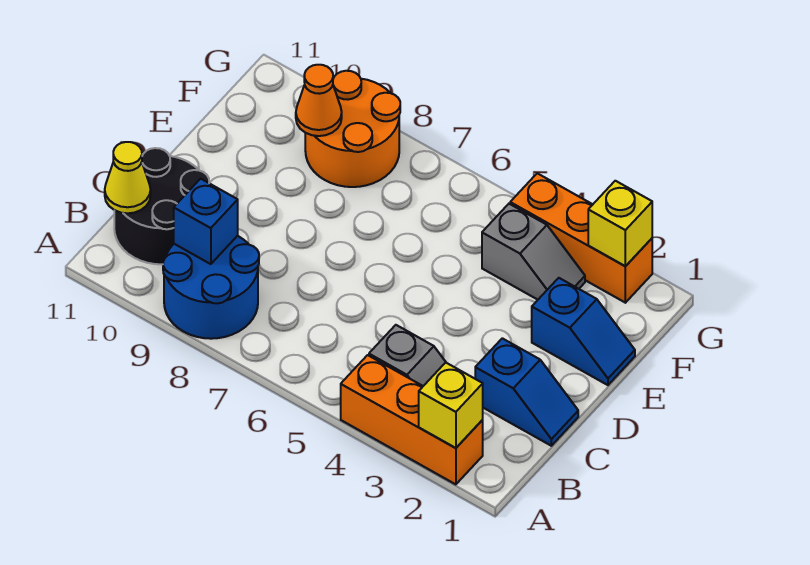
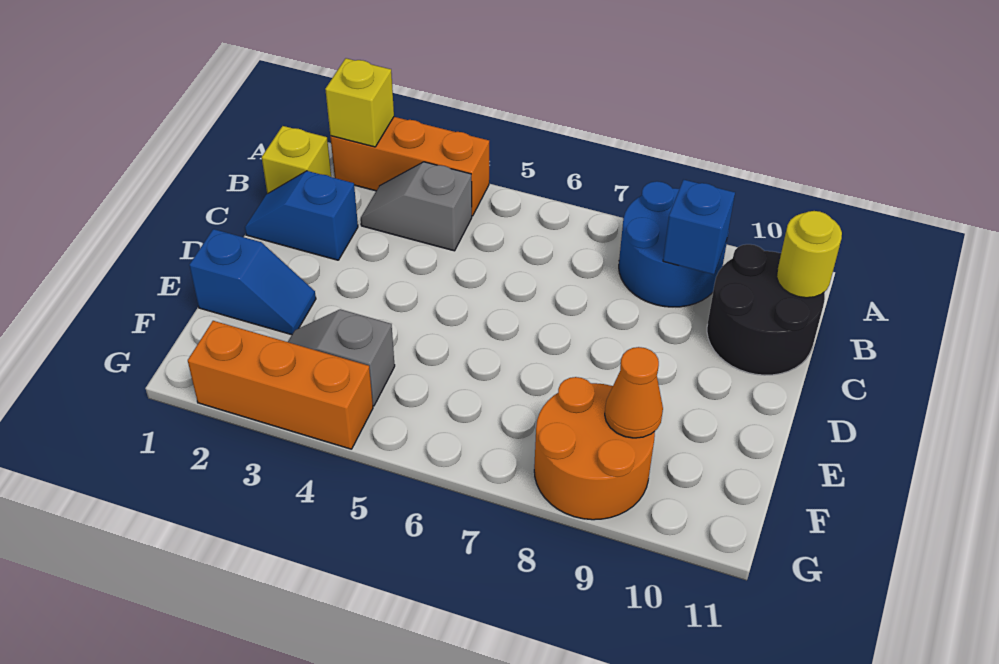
yellow cone B11 level 2 -> yellow round brick B11 level 2
blue slope E1:E2 level 1 top 2 -> blue slope E1:E2 level 1 top 1
yellow brick G2 level 2 -> yellow brick B1 level 1

